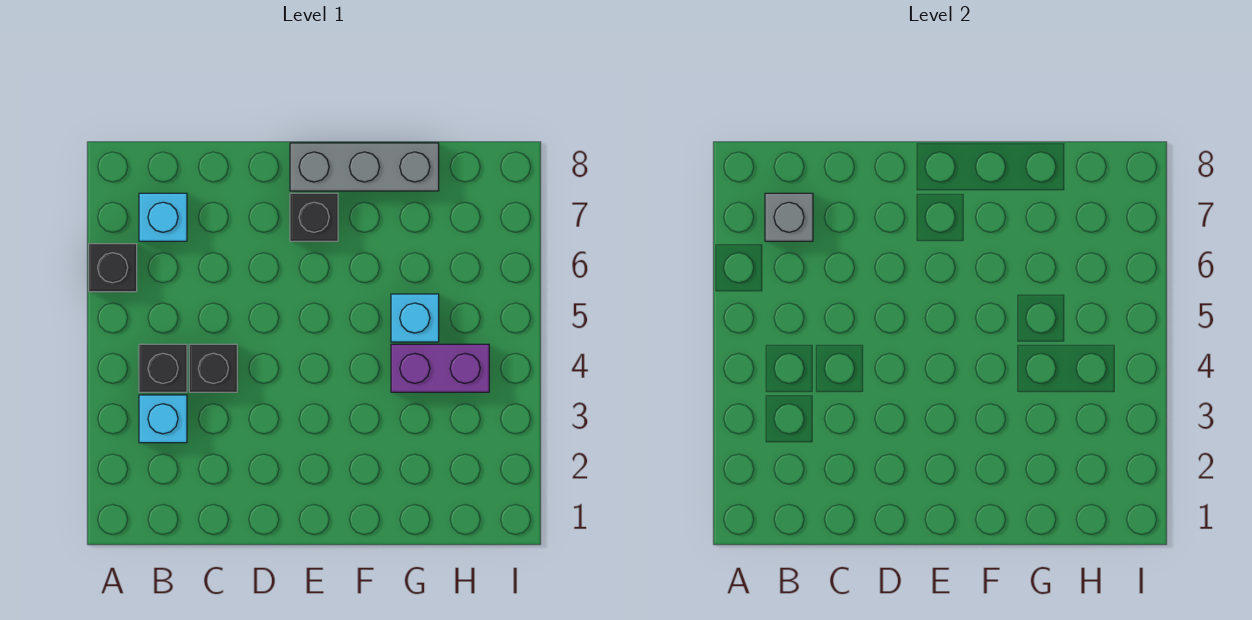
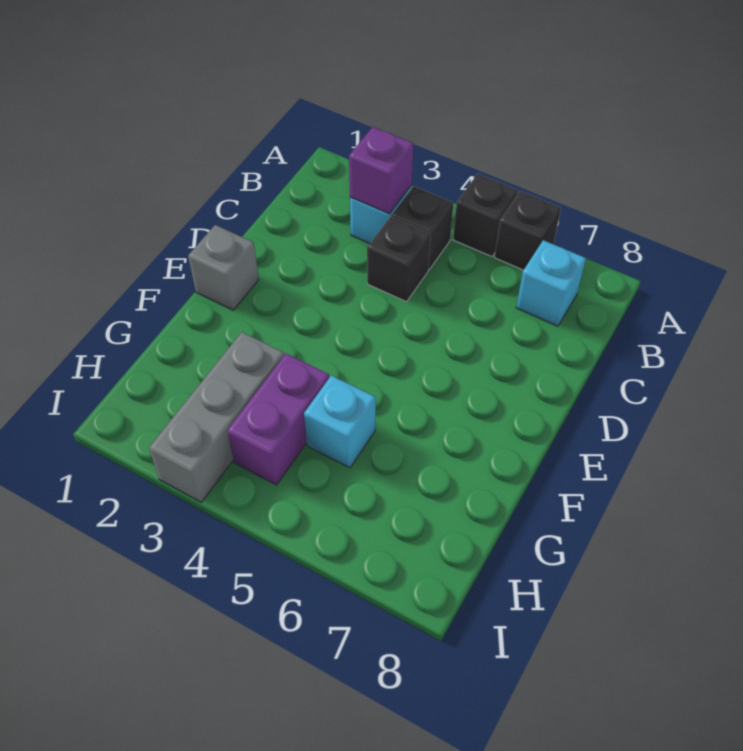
none -> purple brick B3 level 2
grey brick B7 level 2 -> grey brick E1 level 1
black brick E7 level 1 -> black brick A5 level 1
grey brick E8:G8 level 1 -> grey brick G3:I3 level 1

